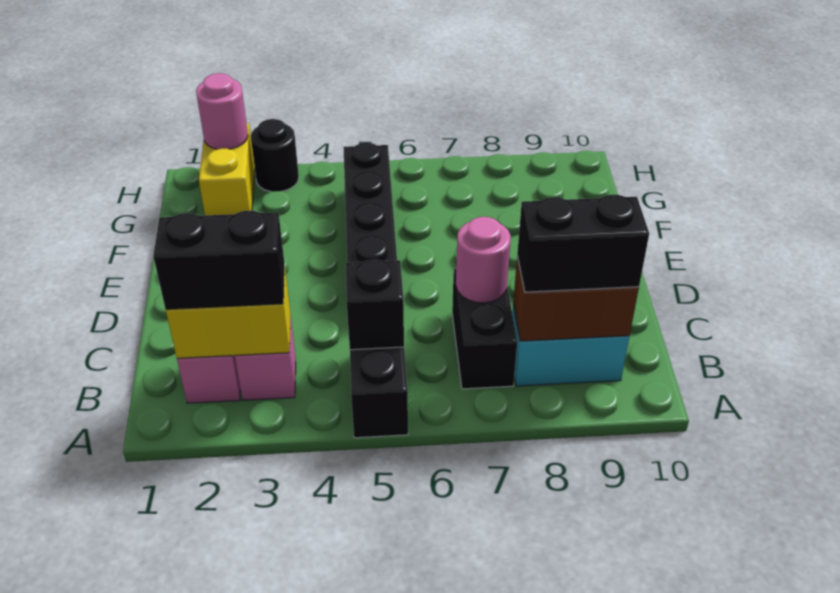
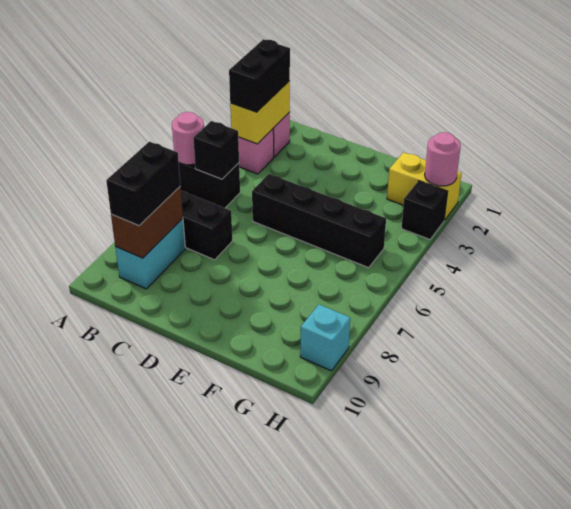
pink round brick C7 level 2 -> pink round brick A5 level 2
black round brick H3 level 1 -> black brick H3 level 1
none -> cyan brick H9 level 1

